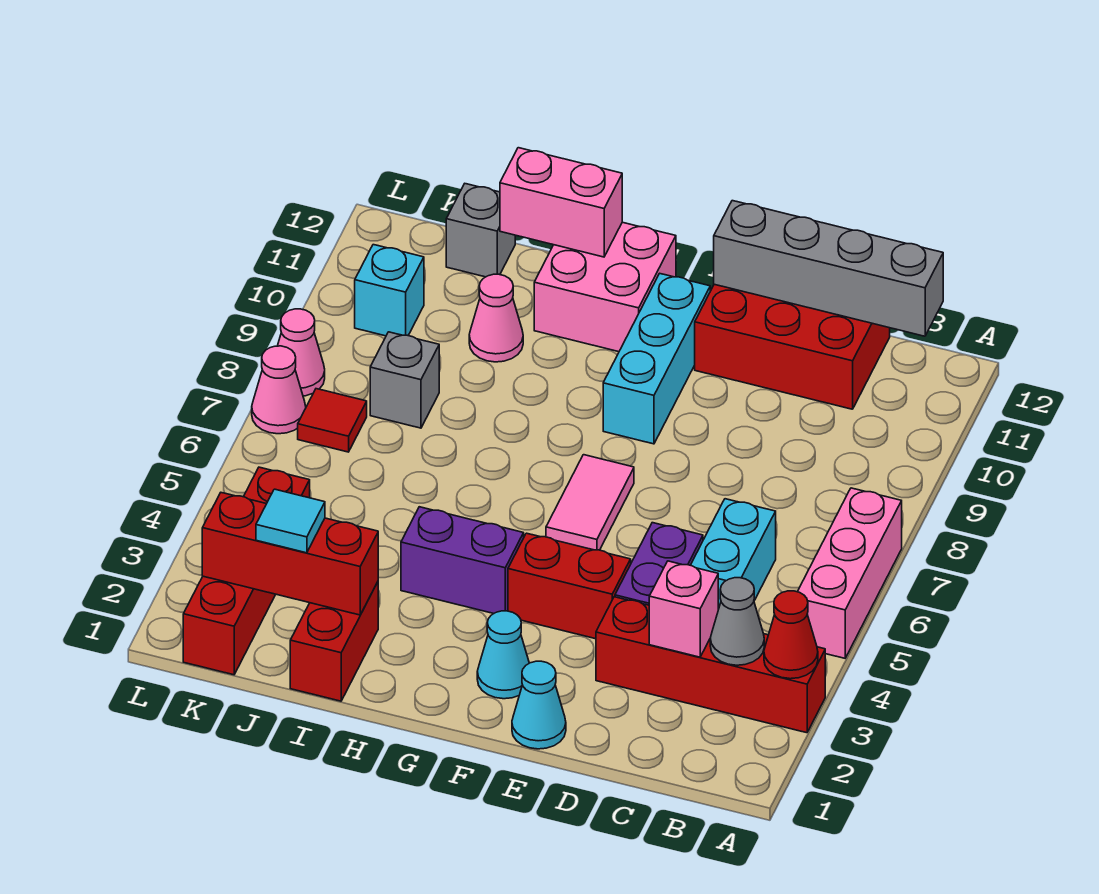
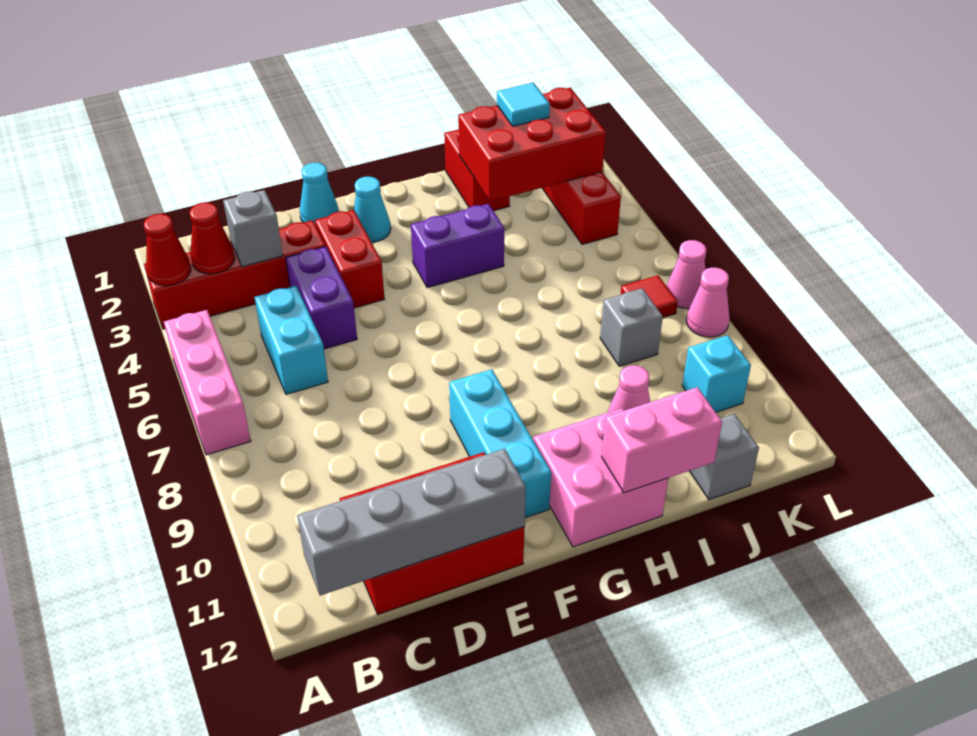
grey cone B3 level 2 -> red cone B3 level 2
pink brick C3 level 2 -> grey brick C3 level 2
red brick E4:F4 level 1 -> red brick E3:E4 level 1
pink tile F6:F7 level 1 -> none
red brick I2:K2 level 2 -> red brick I2:K3 level 2

